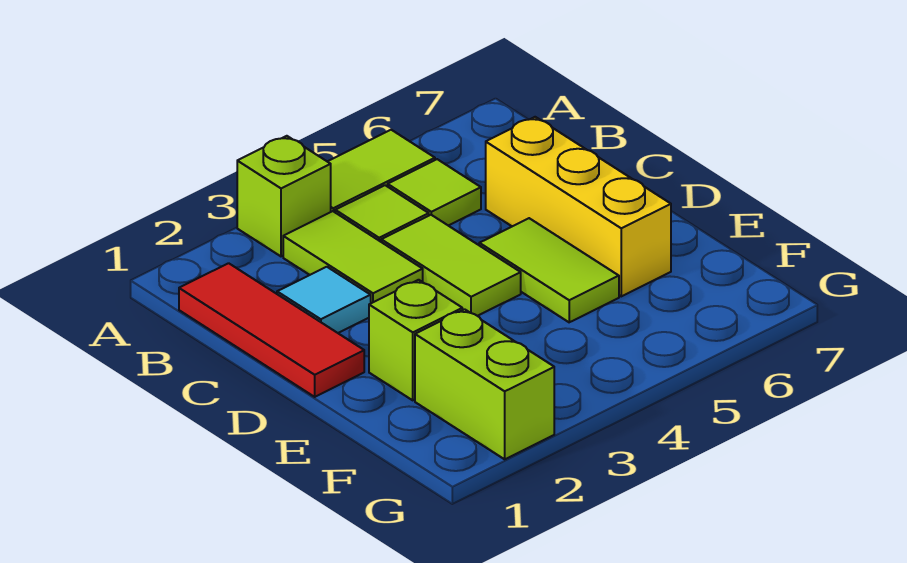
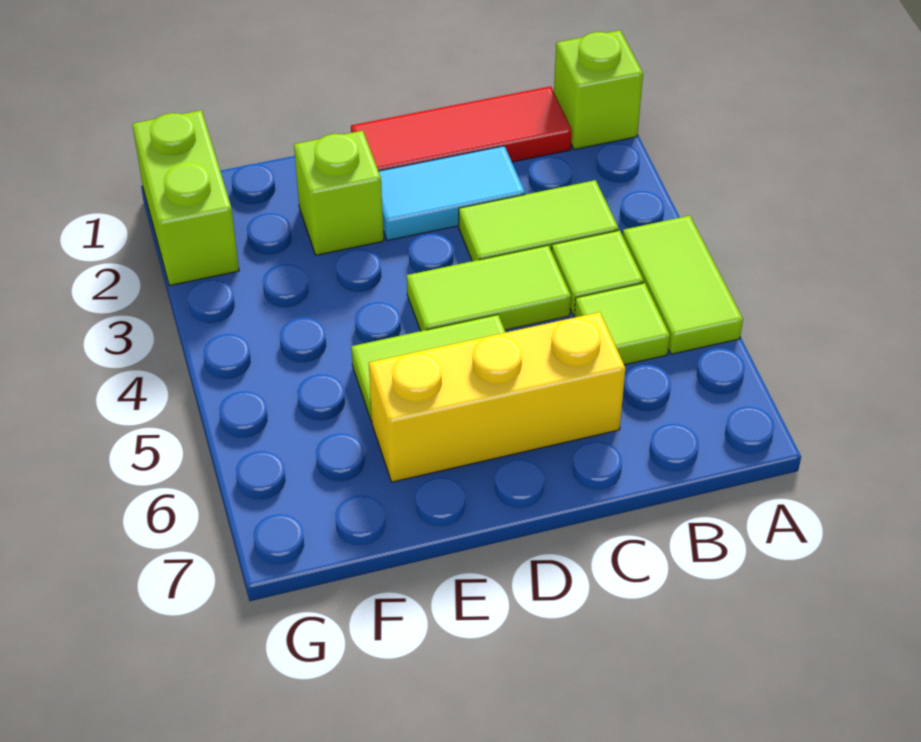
lime brick A3 level 1 -> lime brick A1 level 1
cyan tile C2 level 1 -> cyan tile C2:D2 level 1
lime brick F2:G2 level 1 -> lime brick G1:G2 level 1

